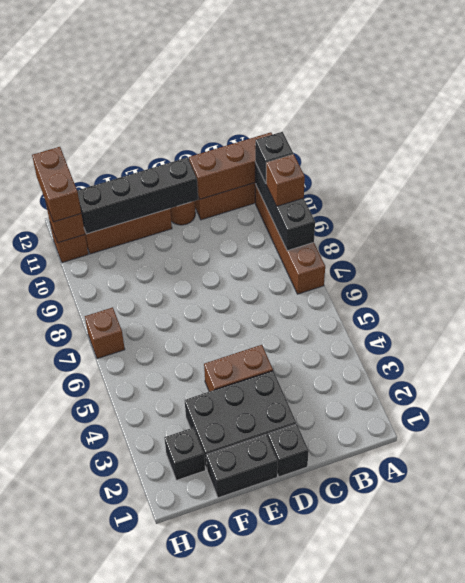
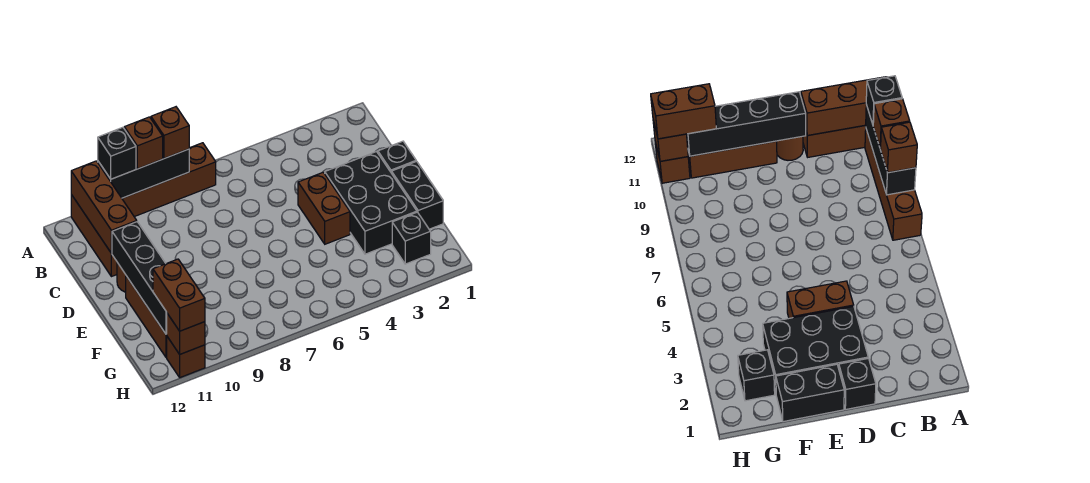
brown brick H7 level 1 -> brown brick A8 level 3
brown brick H11:H12 level 3 -> brown brick G11:H11 level 3

